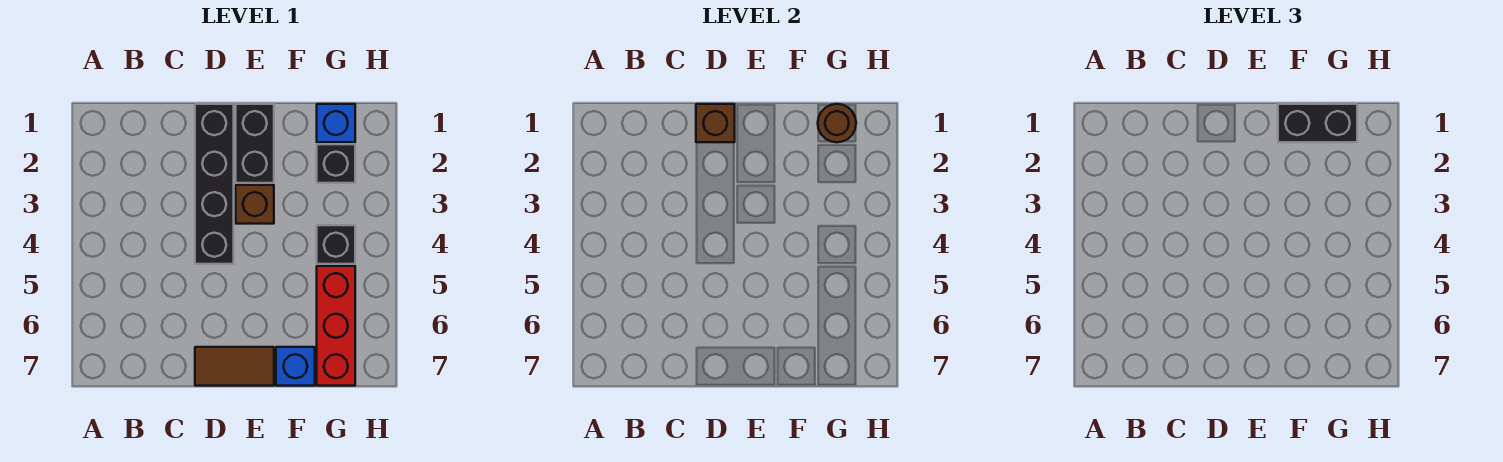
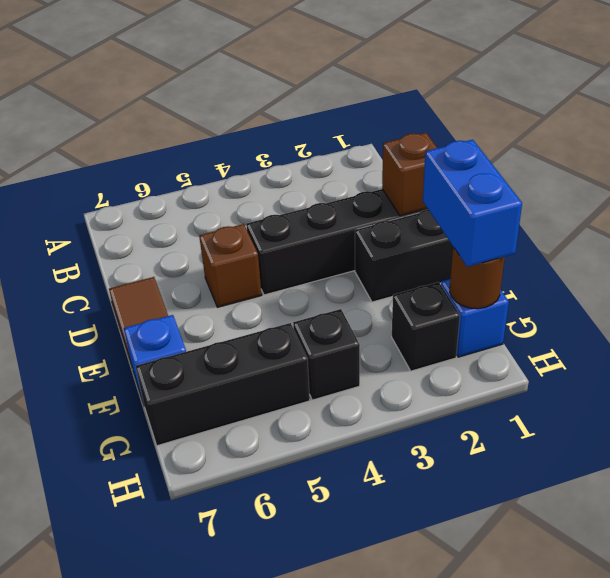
brown brick E3 level 1 -> brown brick D5 level 1
black brick F1:G1 level 3 -> blue brick F1:G1 level 3
red brick G5:G7 level 1 -> black brick G5:G7 level 1

